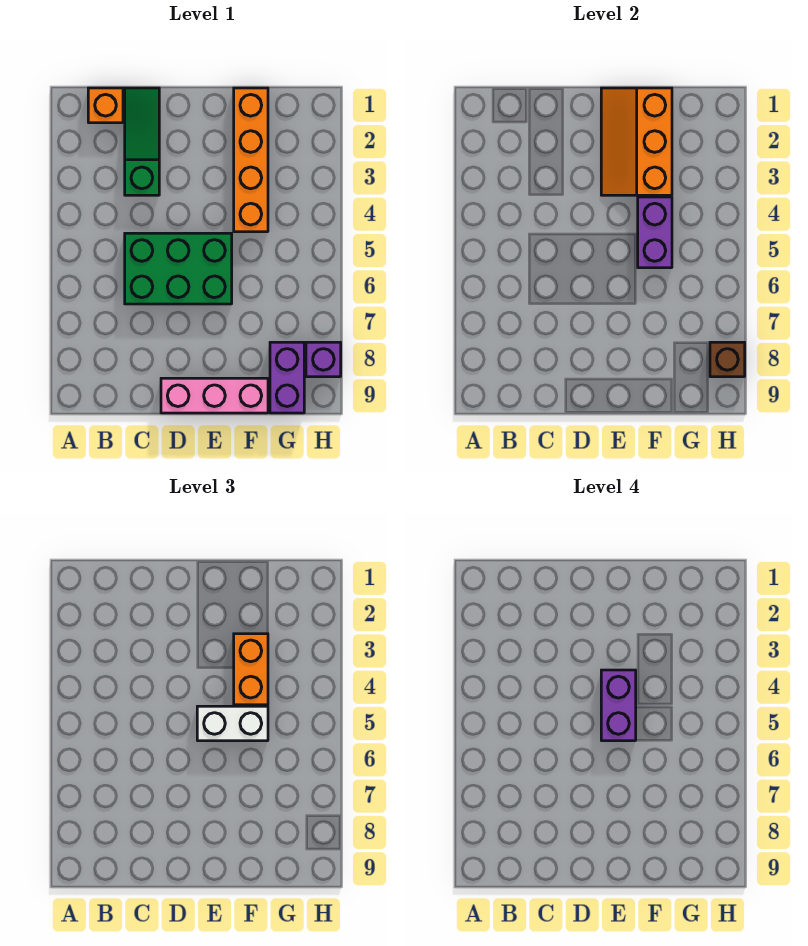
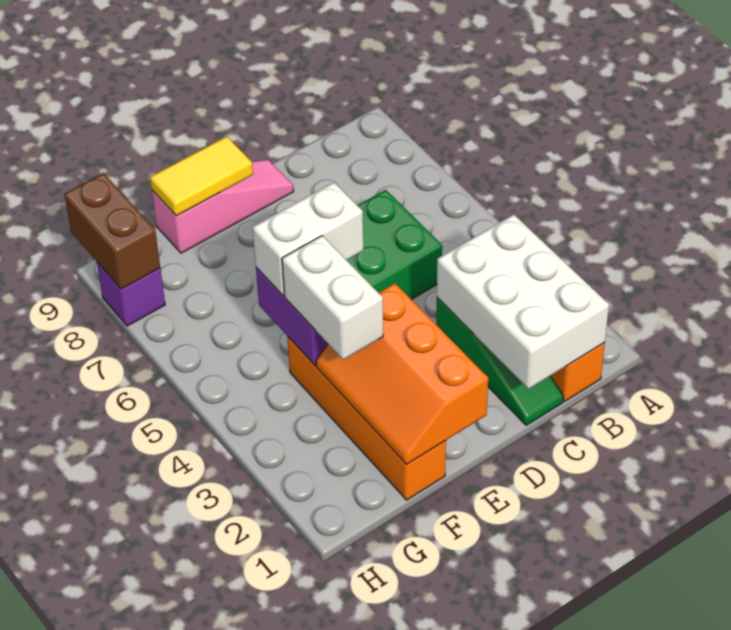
none -> white brick B1:C3 level 2
pink brick D9:F9 level 1 -> pink slope D9:F9 level 1 top F
orange slope E1:F3 level 2 top F -> orange slope E1:F3 level 2 top E
purple brick E4:E5 level 4 -> none
none -> yellow tile E9:F9 level 2
orange brick F3:F4 level 3 -> white brick F3:F4 level 3
purple brick G8:G9 level 1 -> none
brown brick H8 level 2 -> brown brick H8:H9 level 2

